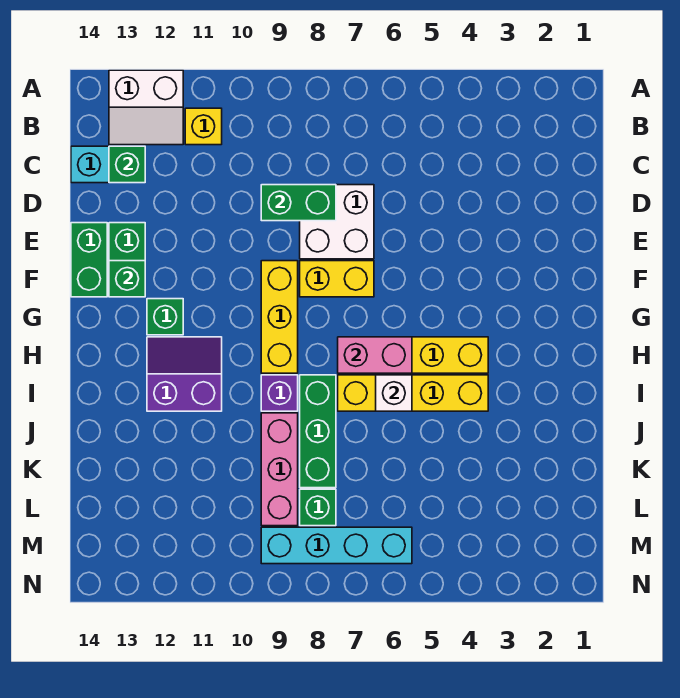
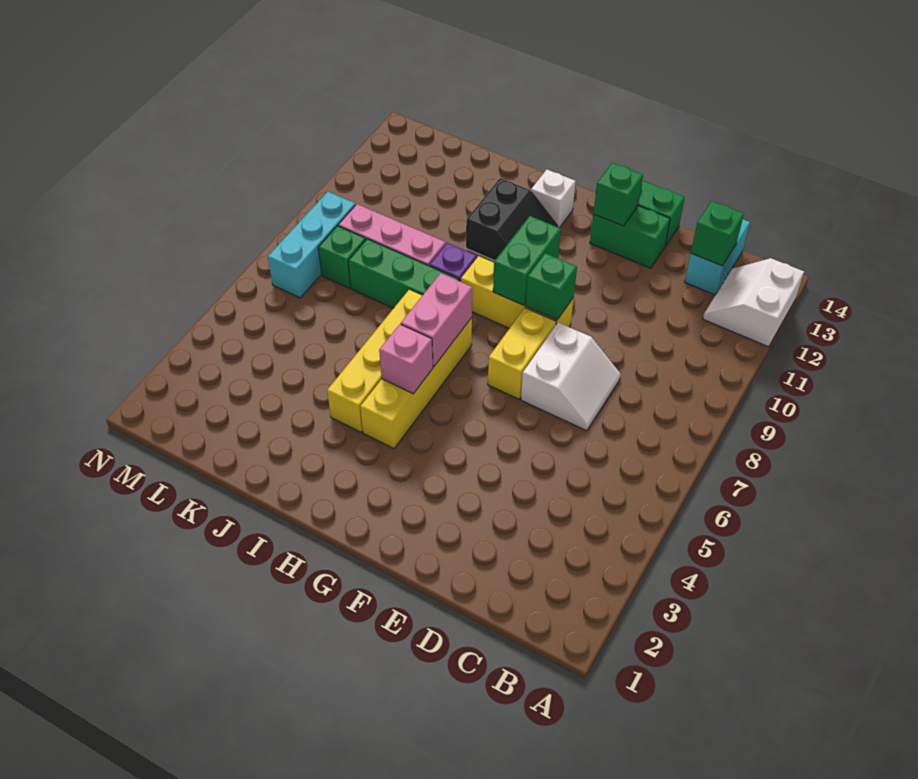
yellow brick B11 level 1 -> none
white brick D7:E8 level 1 -> white slope D7:E8 level 1 top E
green brick D8:D9 level 2 -> green brick G9:G10 level 2
green brick G12 level 1 -> green brick F9 level 2
none -> pink brick H5 level 2
purple slope H11:I12 level 1 top I -> black slope H11:I12 level 1 top I
white brick I6 level 2 -> white brick H13 level 1
cyan brick M6:M9 level 1 -> cyan brick M7:M9 level 1

